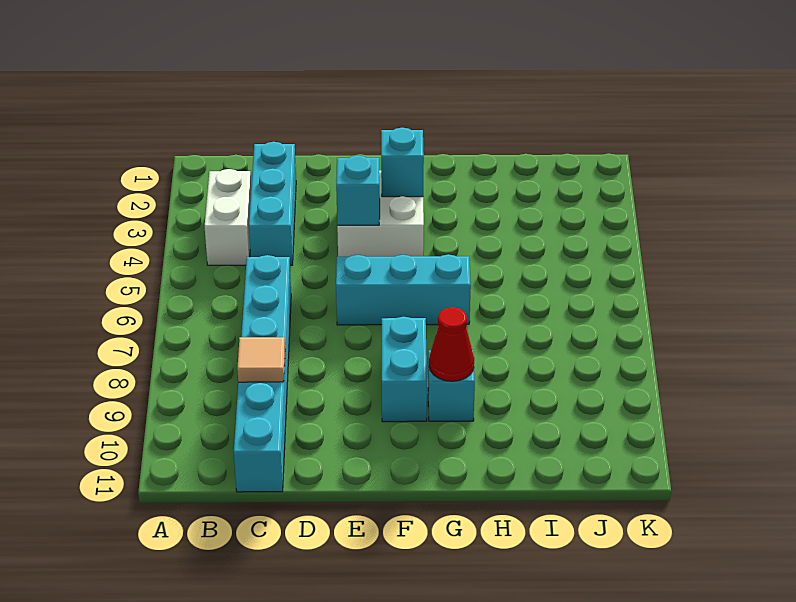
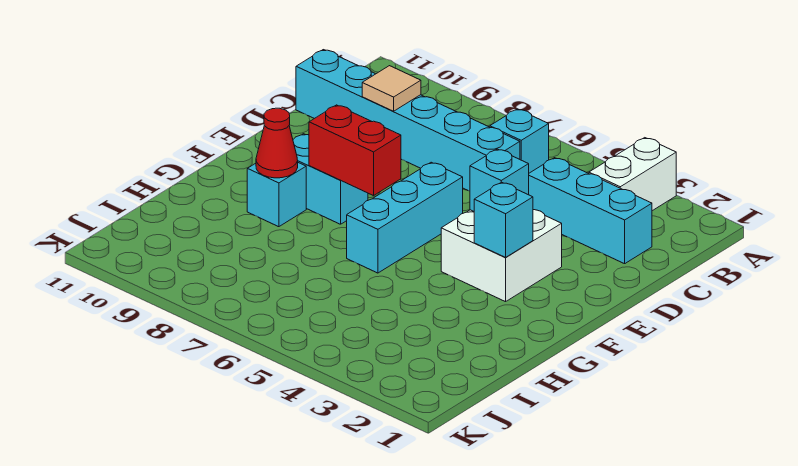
white brick B3:B4 level 1 -> white brick A3:B3 level 1
none -> cyan brick B6 level 1
none -> red brick F7:F8 level 2

